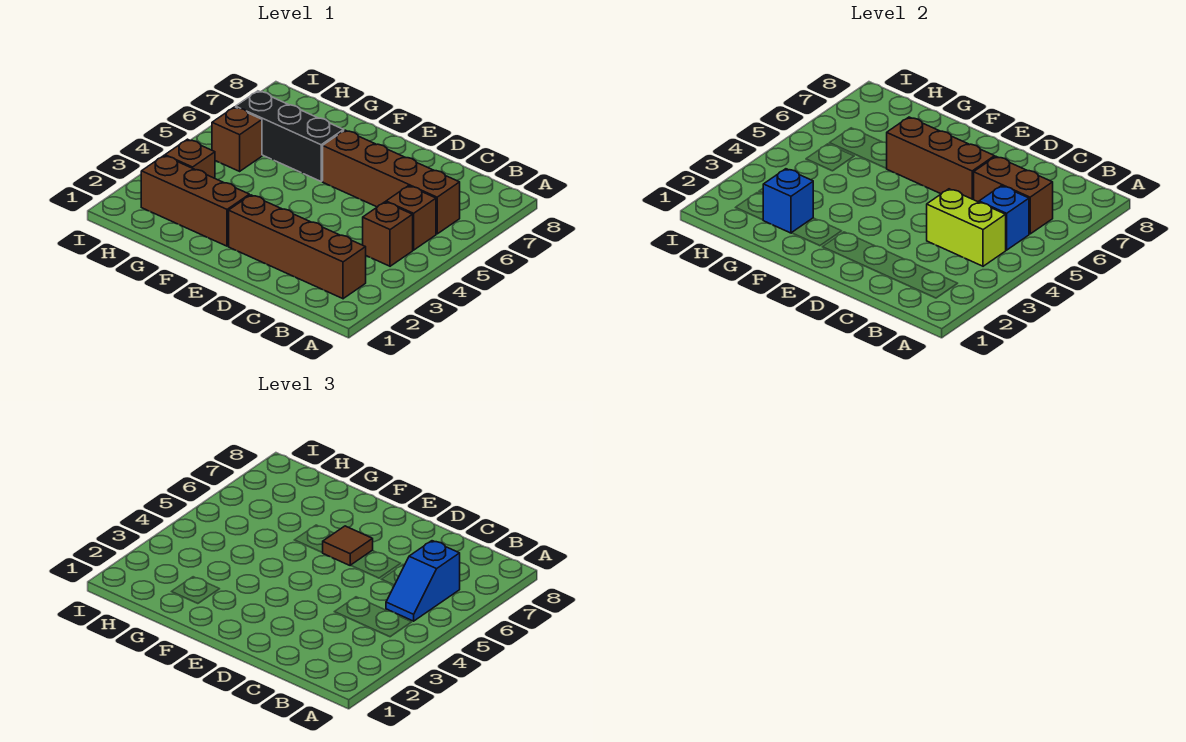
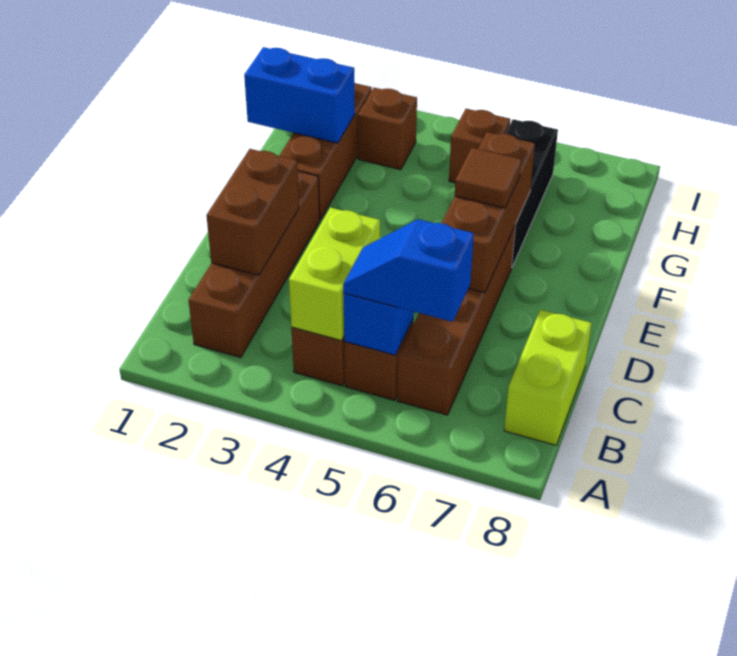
brown brick B6:C6 level 2 -> brown brick C2:D2 level 2
none -> lime brick B8:C8 level 1
blue brick G2 level 2 -> blue brick G1:G2 level 2

